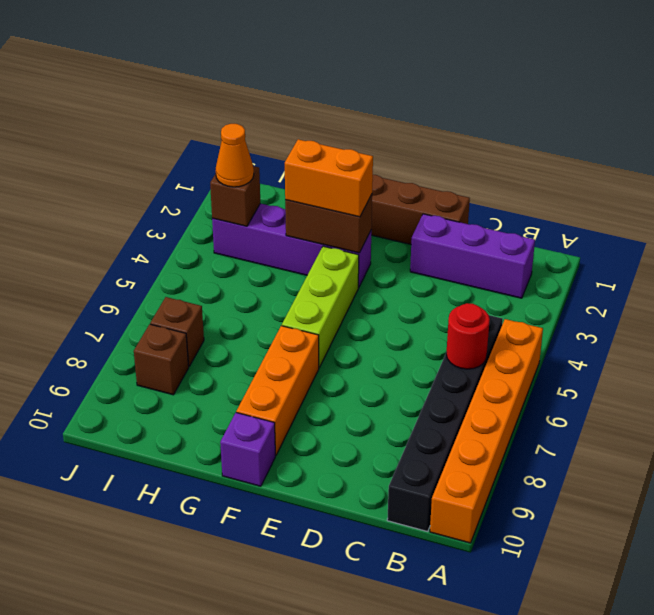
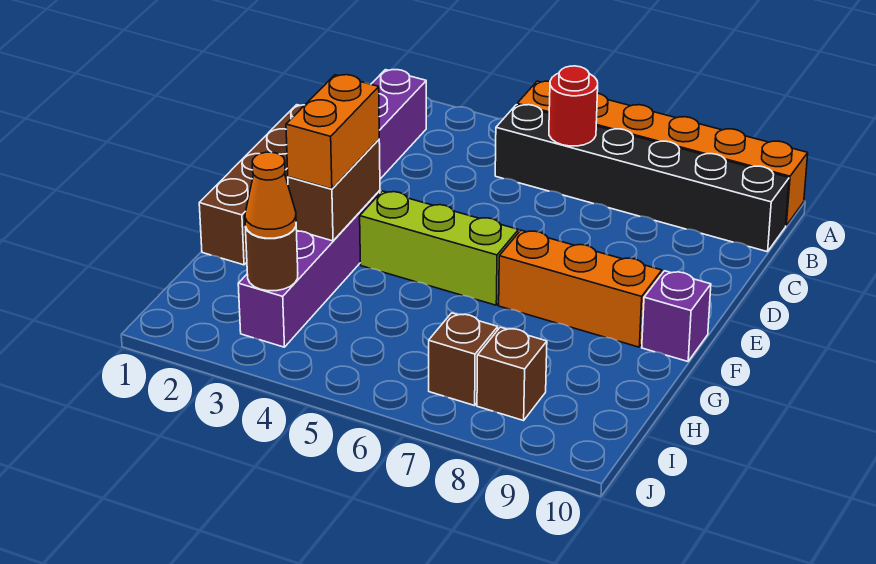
brown brick I3 level 2 -> brown round brick I3 level 2

